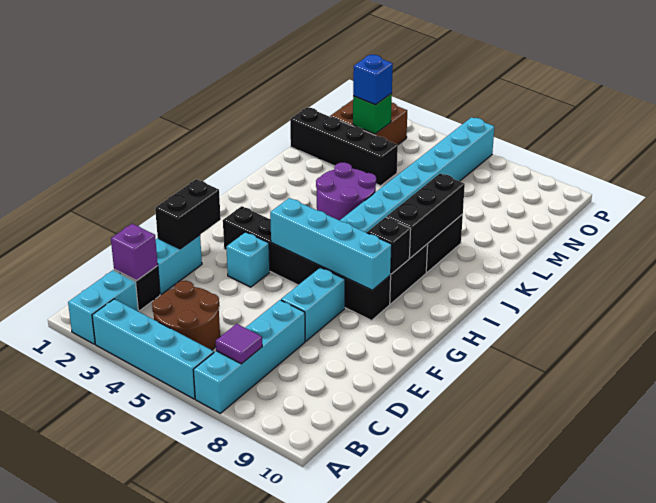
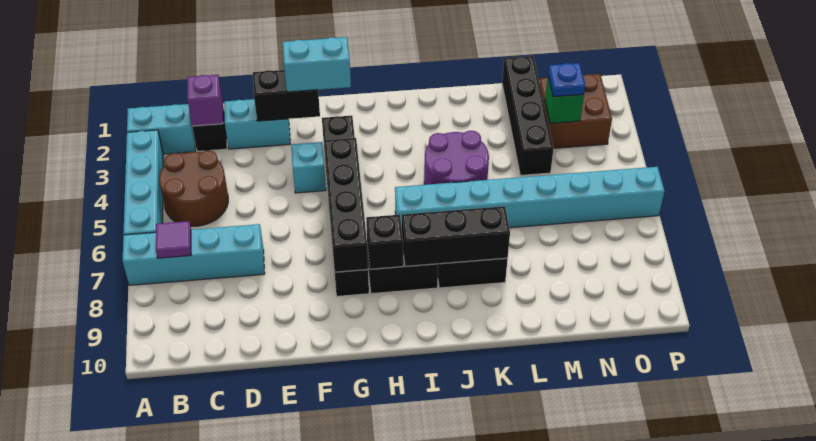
cyan brick E7:F7 level 1 -> cyan brick F2:G2 level 3
cyan brick G5:G8 level 2 -> black brick G5:G8 level 2
blue brick N3 level 3 -> blue plate N3 level 3

